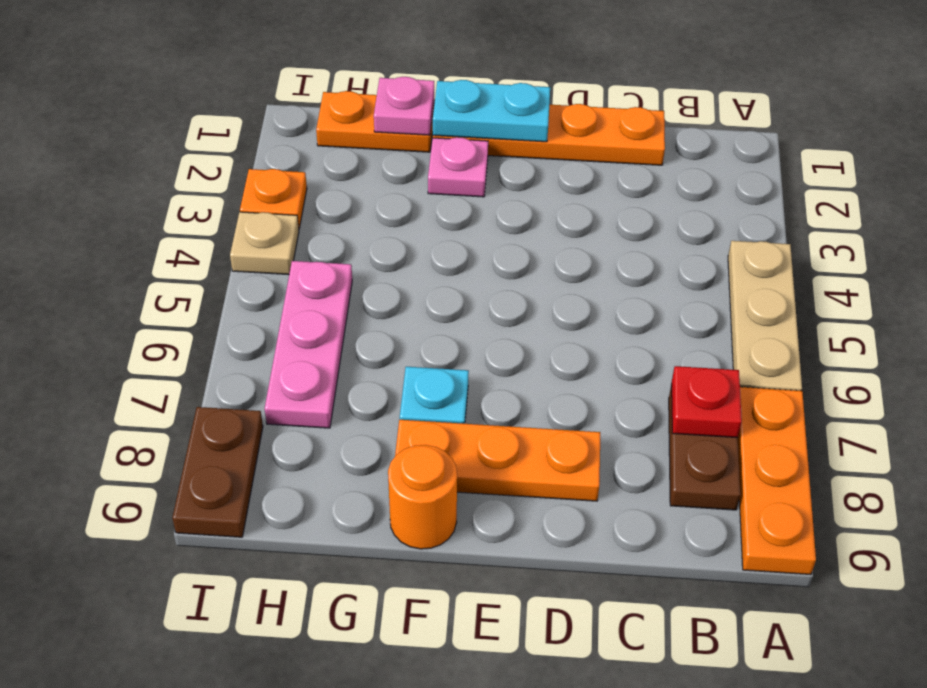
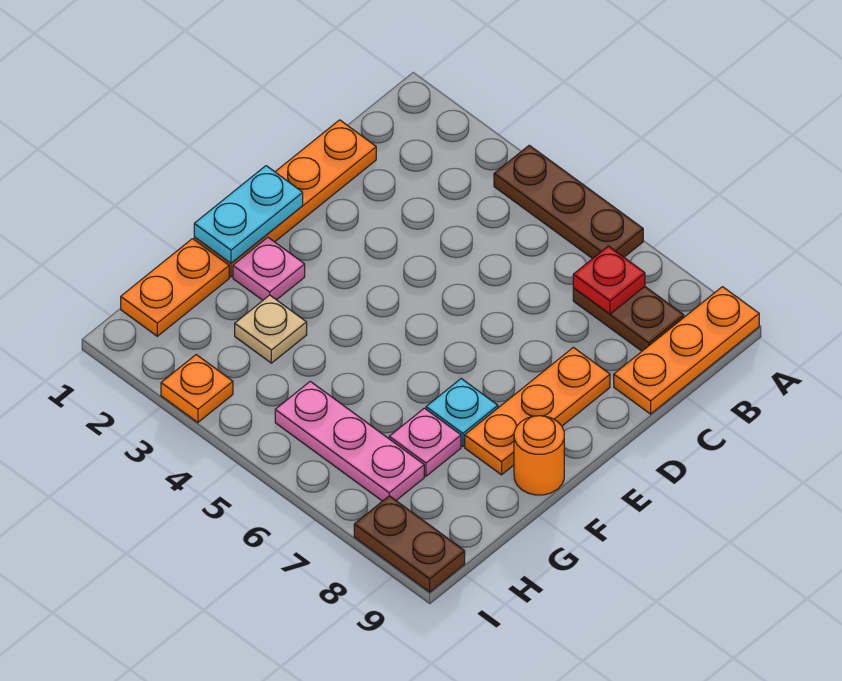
tan plate A4:A6 level 1 -> brown plate A4:A6 level 1
orange plate A7:A9 level 1 -> orange plate A9:C9 level 1
pink plate G1 level 2 -> pink plate G7 level 1
tan plate I4 level 1 -> tan plate G3 level 1

